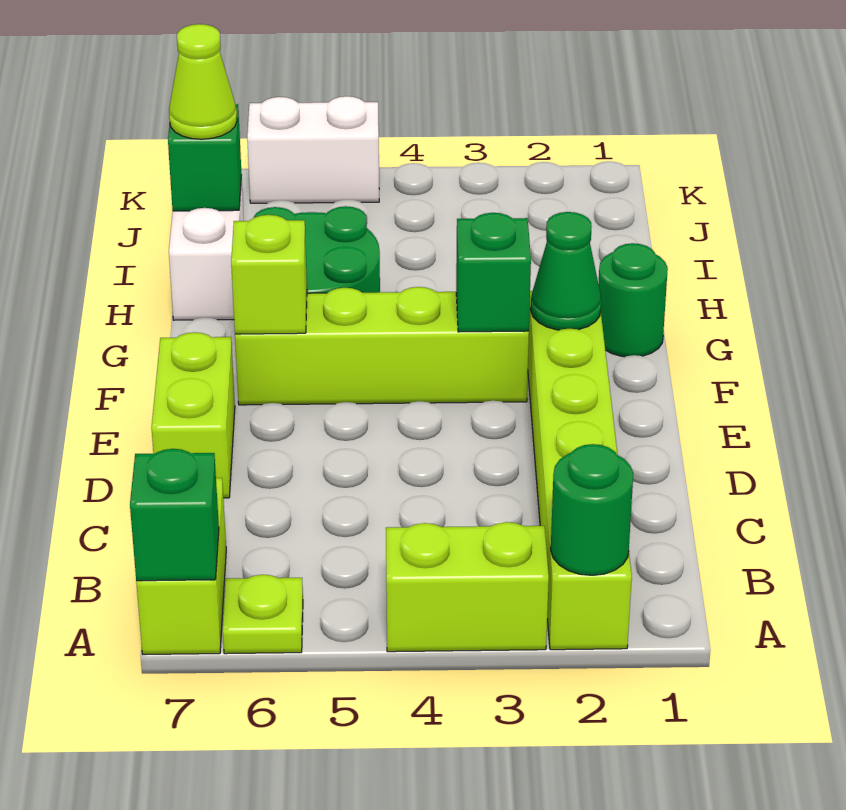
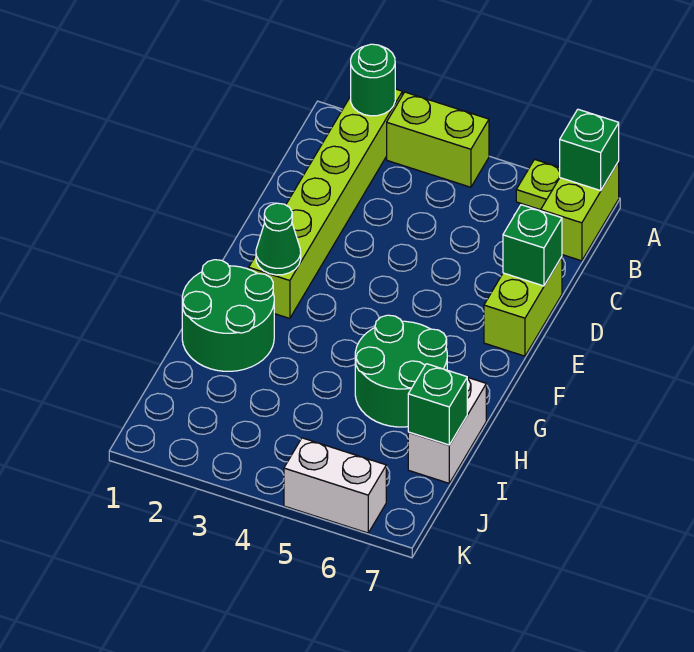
lime brick F3:F6 level 1 -> none
green brick F3 level 2 -> green brick D7 level 2
lime brick F6 level 2 -> none
green round brick G1 level 1 -> green round brick G1:H2 level 1
lime cone I7 level 3 -> none

